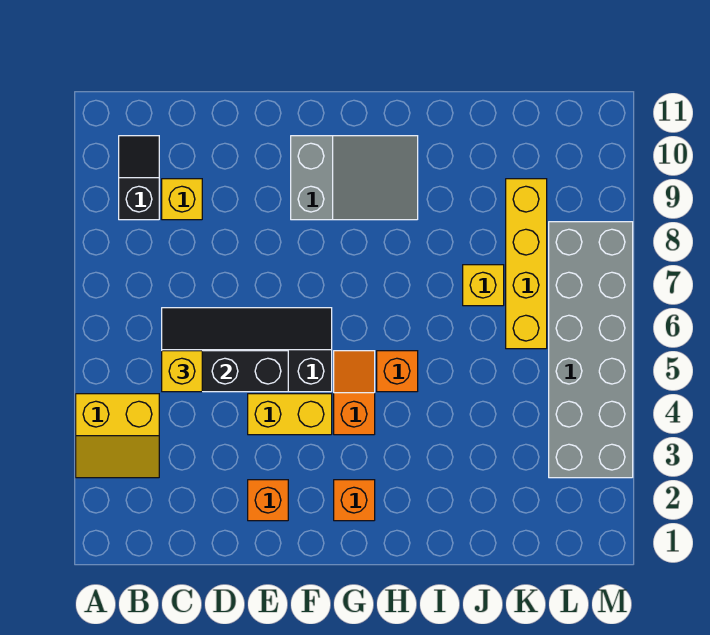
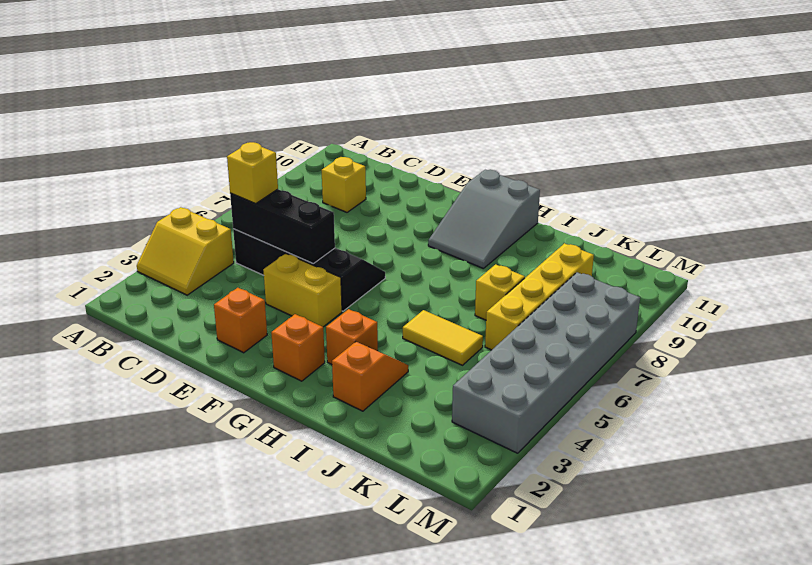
black slope B9:B10 level 1 top 9 -> none
grey slope F9:H10 level 1 top F -> grey slope G9:H11 level 1 top 11
orange slope G4:G5 level 1 top 4 -> orange slope I2:I3 level 1 top 2
orange brick H5 level 1 -> orange brick H3 level 1
none -> yellow tile I5:J5 level 1

